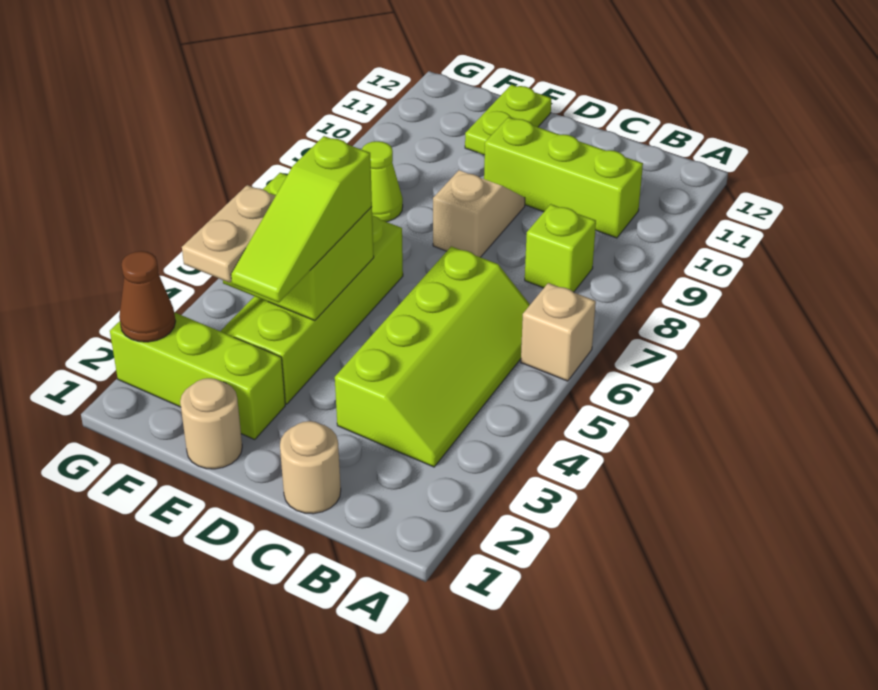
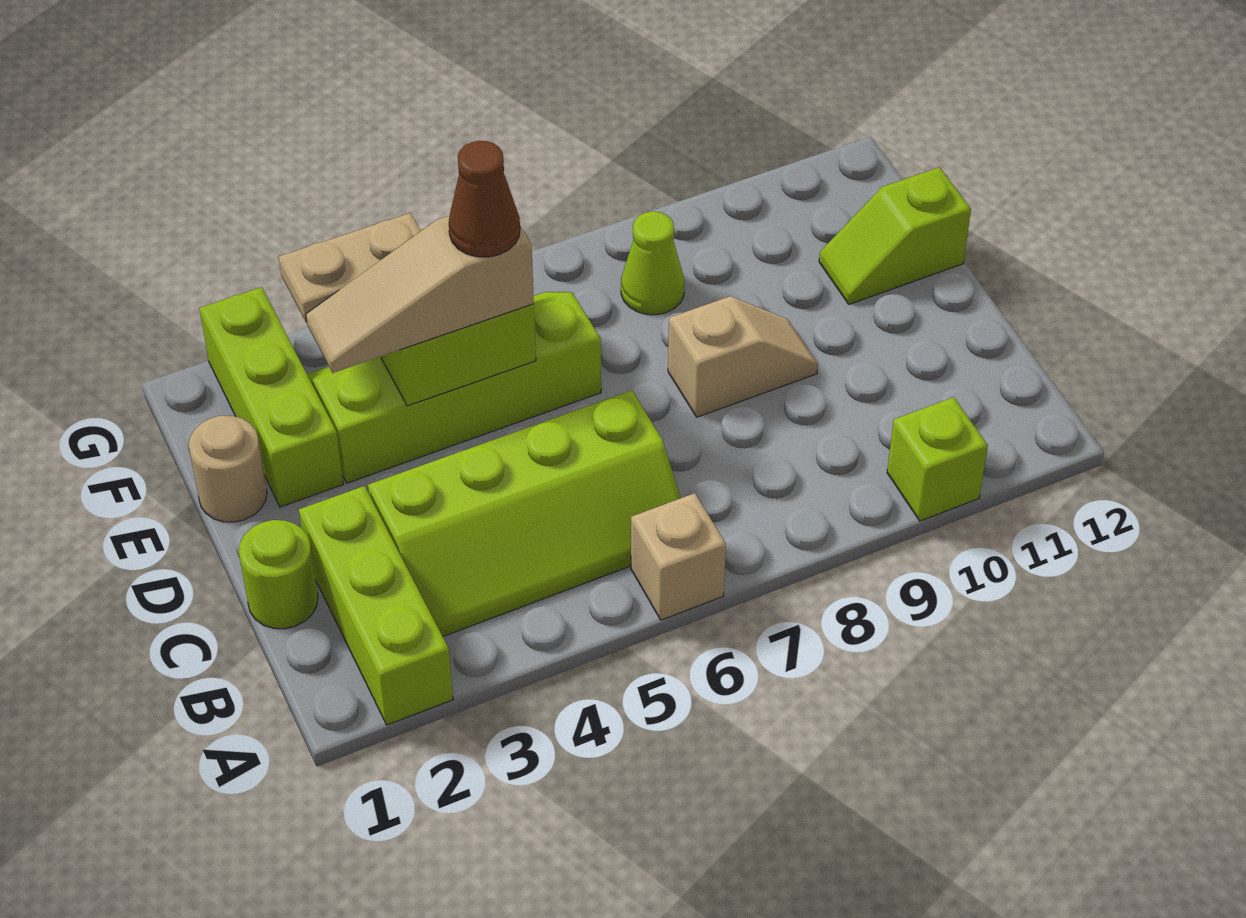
lime brick B8 level 1 -> lime brick A10 level 1
lime brick B10:D10 level 1 -> lime brick A2:C2 level 1
tan round brick C1 level 1 -> lime round brick C1 level 1
lime slope E3:E5 level 3 top 5 -> tan slope E3:E5 level 3 top 5
lime plate E11:E12 level 1 -> lime slope E11:E12 level 1 top 12
brown cone G2 level 2 -> brown cone E5 level 4

